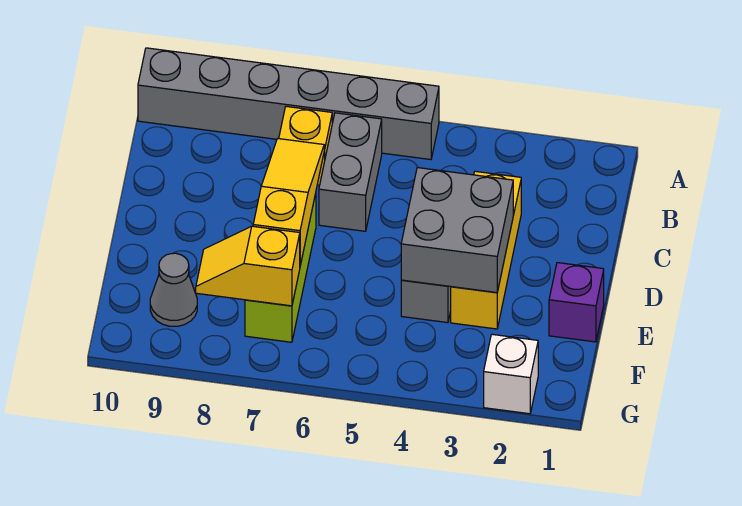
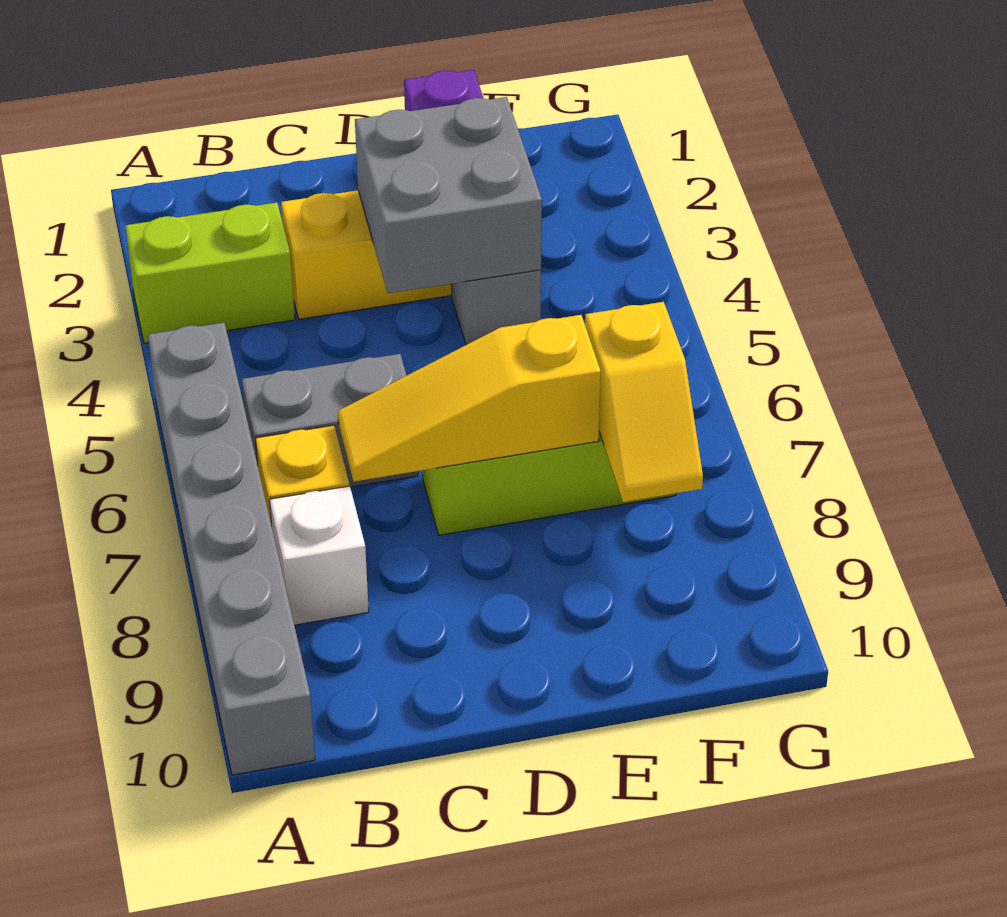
none -> lime brick A3:B3 level 1
grey cone F9 level 1 -> none
white brick G2 level 1 -> white brick B8 level 1

